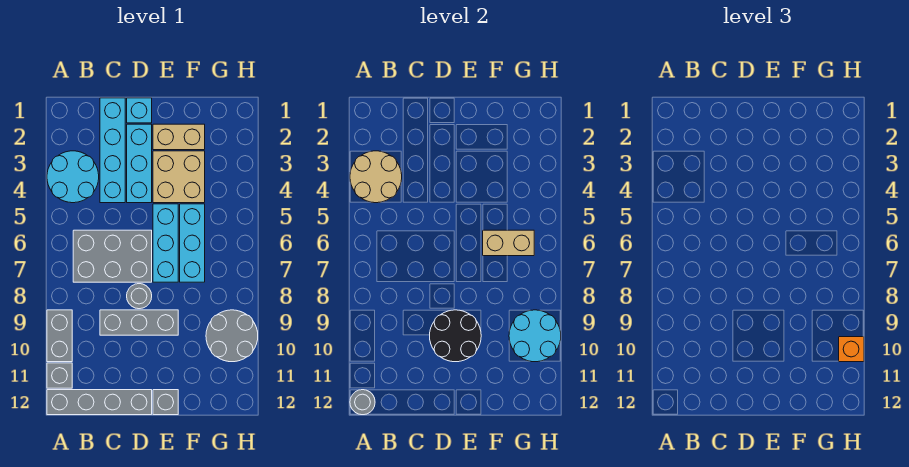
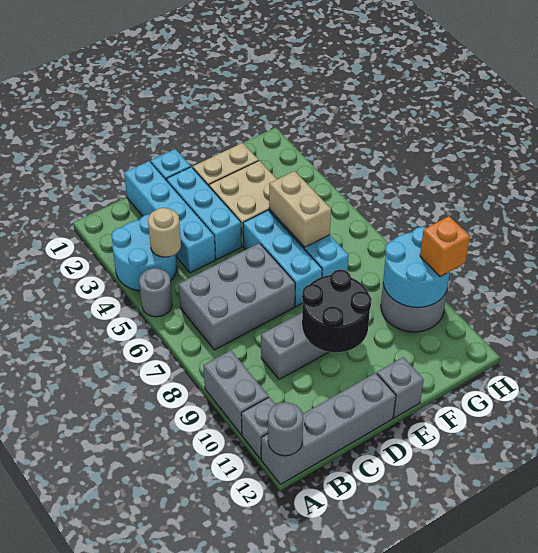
tan round brick A3:B4 level 2 -> tan round brick B4 level 2
grey round brick D8 level 1 -> grey round brick A5 level 1
tan brick F6:G6 level 2 -> tan brick F5:F6 level 2

